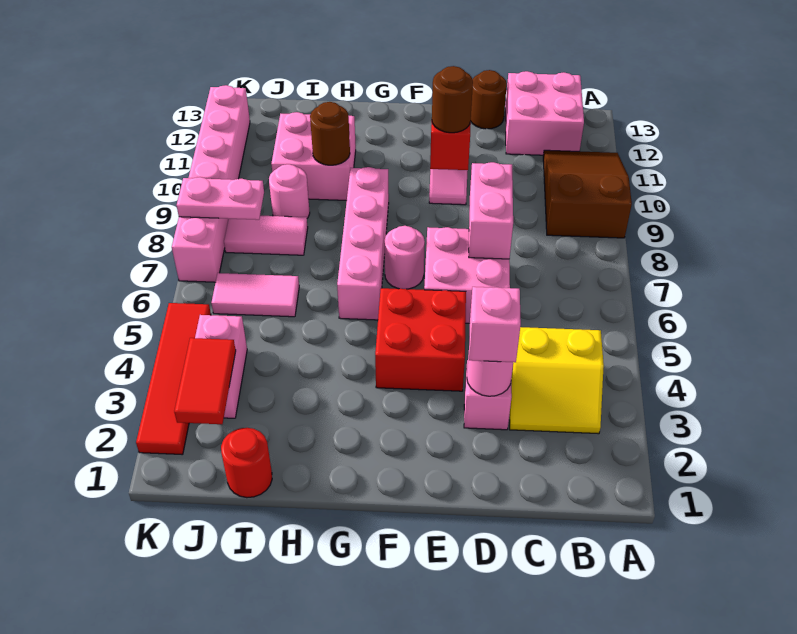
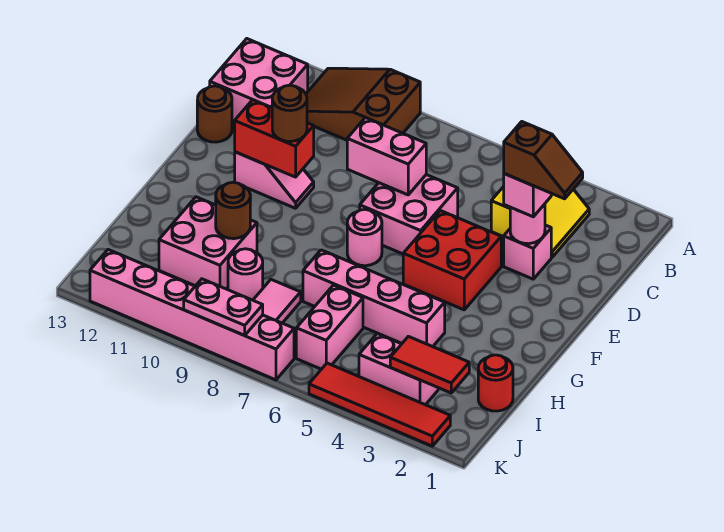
none -> brown slope D2:D3 level 4 top 3
pink brick G6:G9 level 1 -> pink brick H4:H7 level 1
pink tile I6:J6 level 1 -> pink brick I6:J6 level 1
pink plate J8:K8 level 2 -> pink plate K8:K9 level 2

